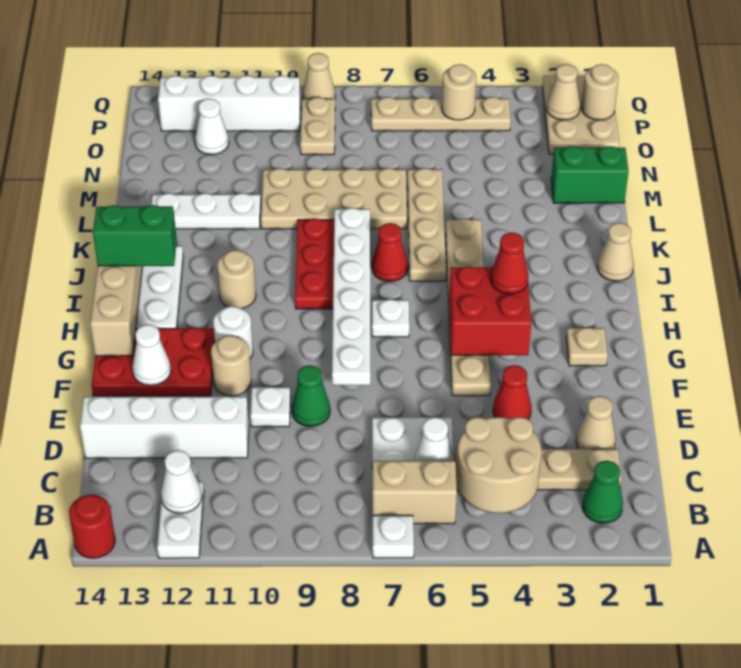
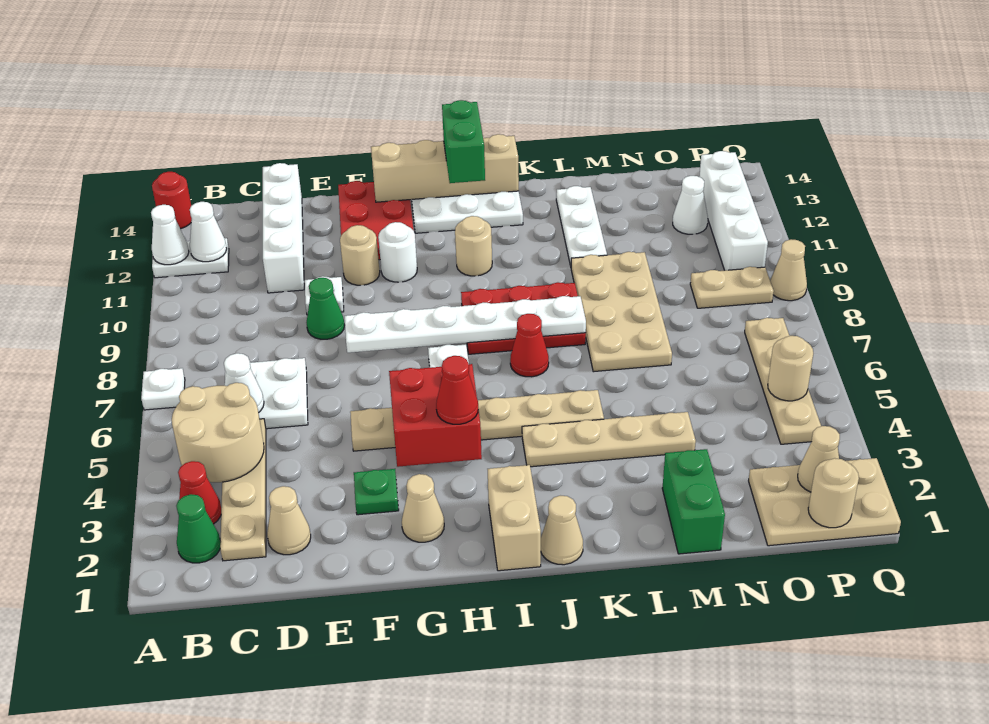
tan brick B6:B7 level 1 -> tan brick I1:I2 level 1
red cone E4 level 1 -> red cone B3 level 1
none -> green plate F3 level 1
white cone F13 level 2 -> white cone A12 level 2
tan plate G2 level 1 -> tan cone G2 level 1
tan plate J6:M6 level 1 -> tan plate J4:M4 level 1

